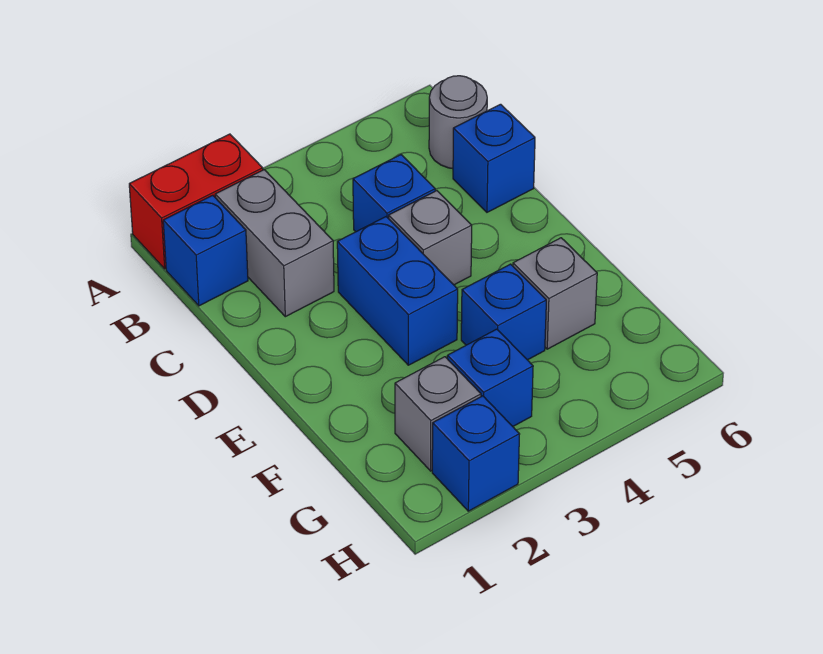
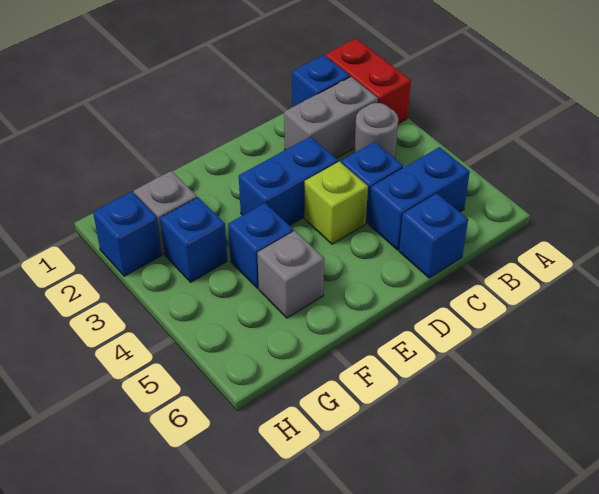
none -> blue brick B5:C5 level 1
grey round brick B6 level 1 -> grey round brick B3 level 1
grey brick D4 level 1 -> lime brick D4 level 1

